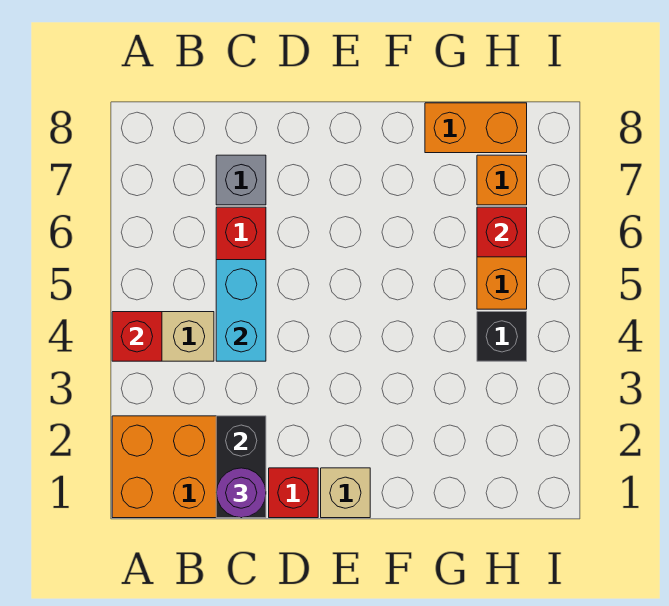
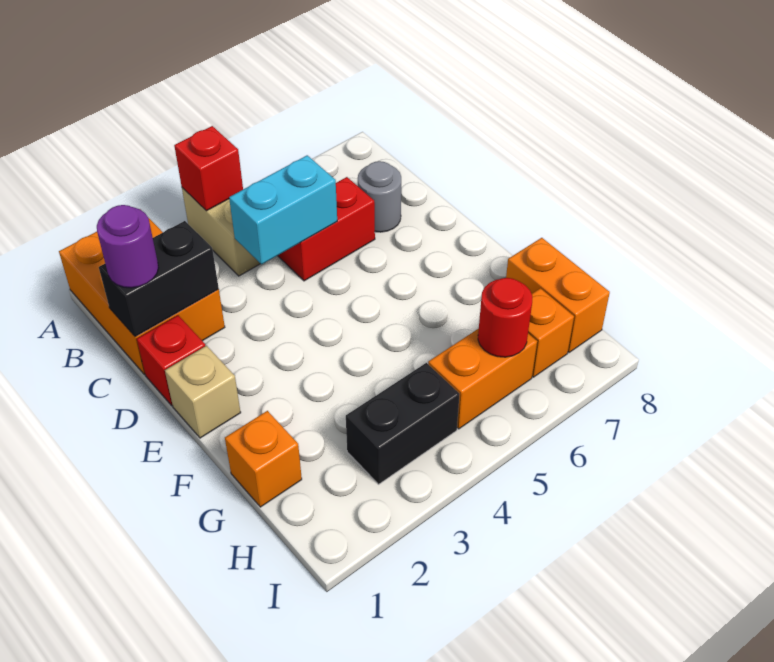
grey brick C7 level 1 -> grey round brick C7 level 1
none -> orange brick G1 level 1
black brick H4 level 1 -> black brick H3:H4 level 1
red brick H6 level 2 -> red round brick H6 level 2

